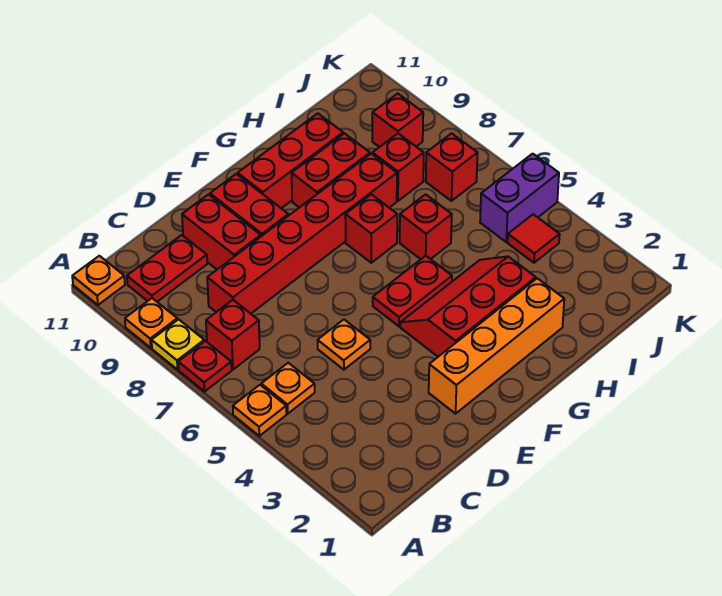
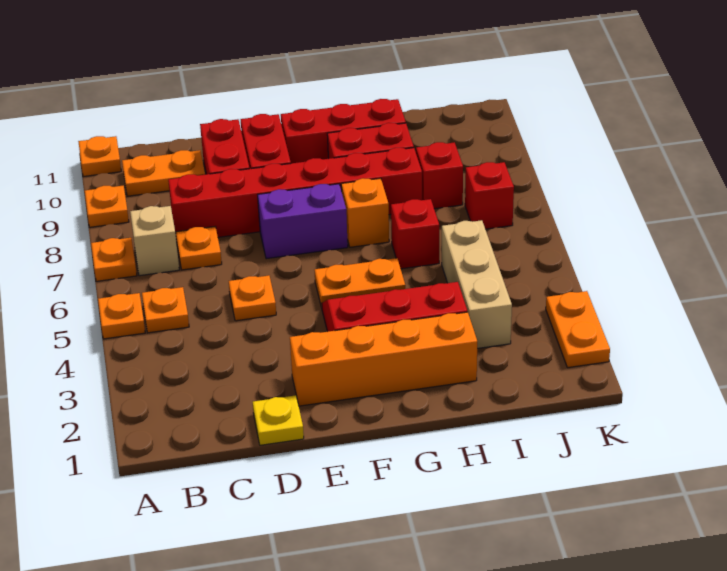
red plate A7 level 1 -> orange plate A7 level 1
yellow plate A8 level 1 -> yellow plate D1 level 1
red brick B7 level 1 -> tan brick B7 level 1
red plate B10:C10 level 1 -> orange plate B10:C10 level 1
none -> orange plate C7 level 1
red plate F5:G5 level 1 -> orange plate F5:G5 level 1
red brick G7 level 1 -> orange brick G7 level 1
none -> tan brick I3:I5 level 1
red tile J4 level 1 -> none
purple brick J5:K5 level 1 -> purple brick E7:F7 level 1
red brick J9 level 1 -> none
none -> orange plate K2:K3 level 1

